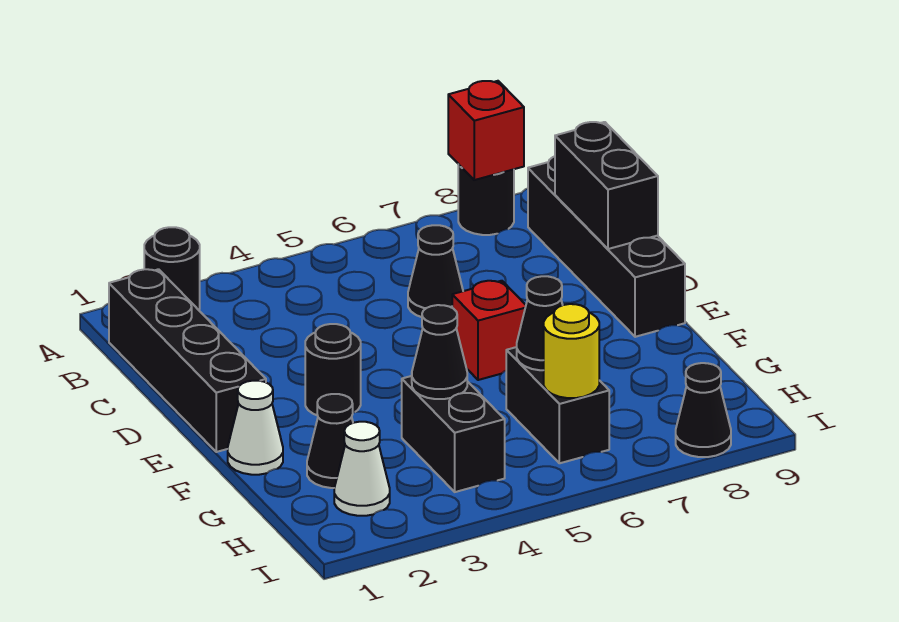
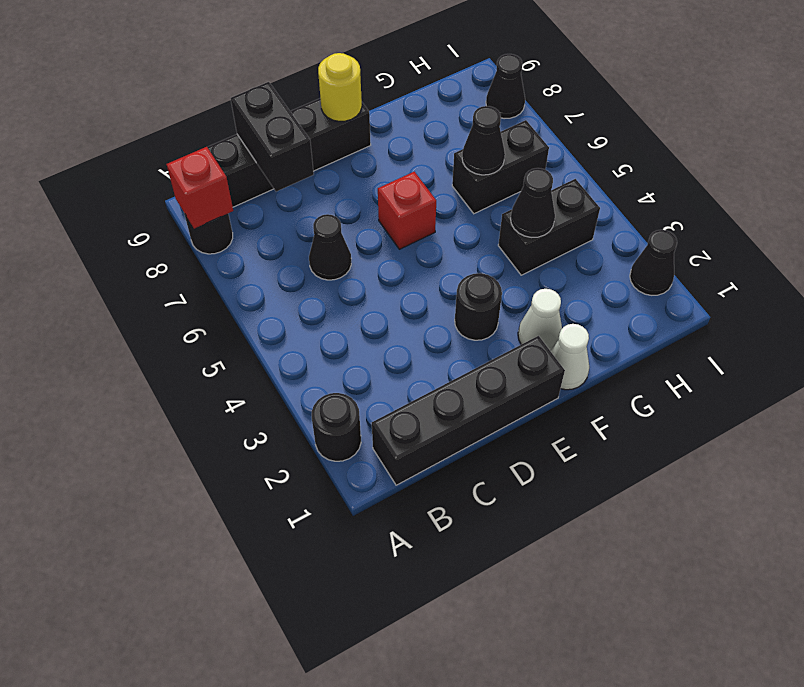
black brick C9:D9 level 2 -> black brick C8:C9 level 2
black cone G2 level 1 -> black cone I2 level 1
white cone H2 level 1 -> white cone F2 level 1
yellow round brick H6 level 2 -> yellow round brick E9 level 2

